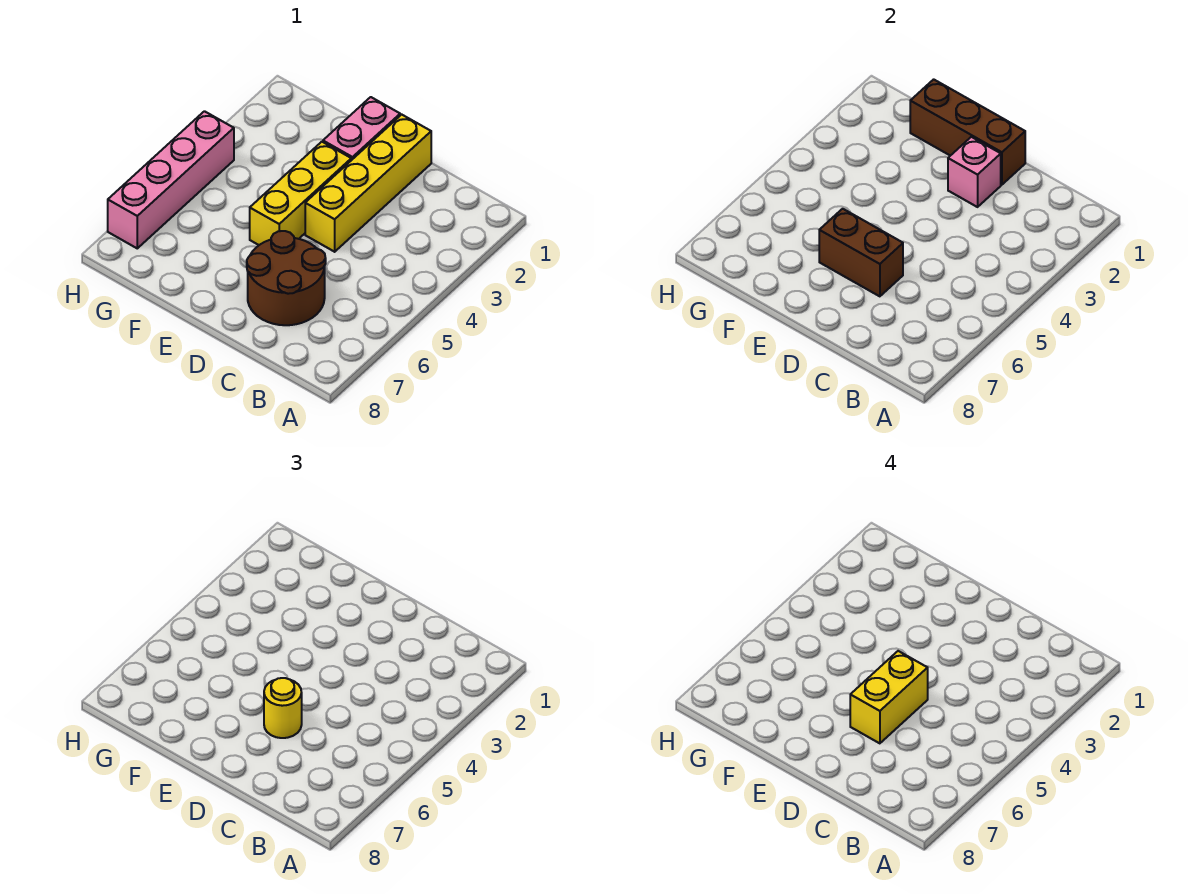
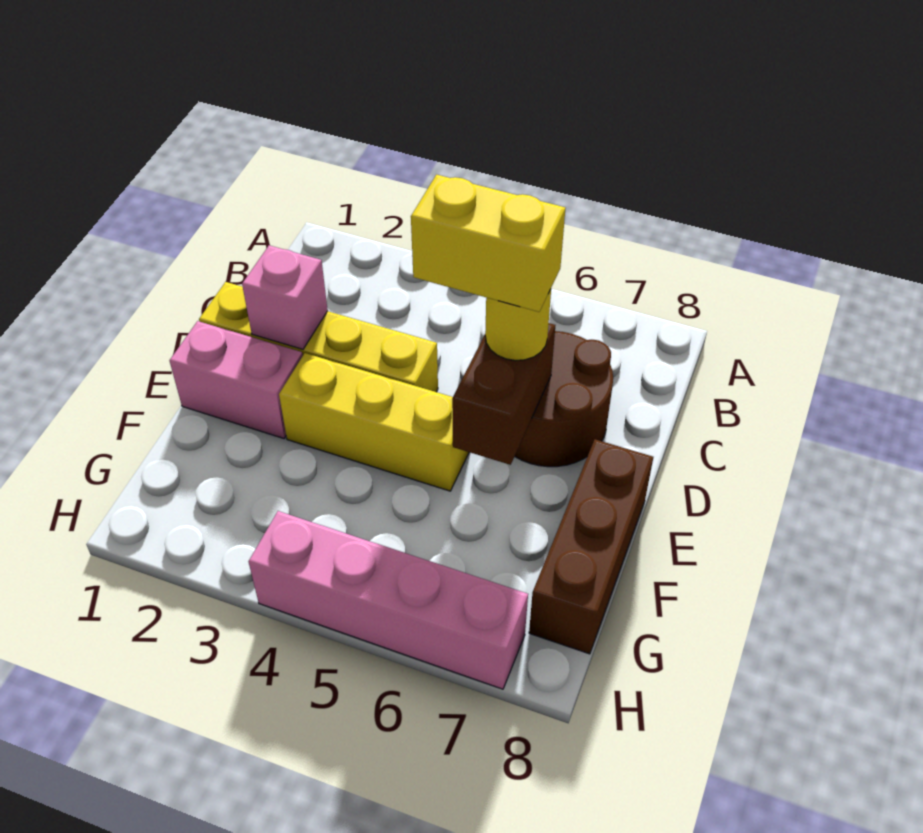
brown brick D1:F1 level 2 -> brown brick E8:G8 level 1

